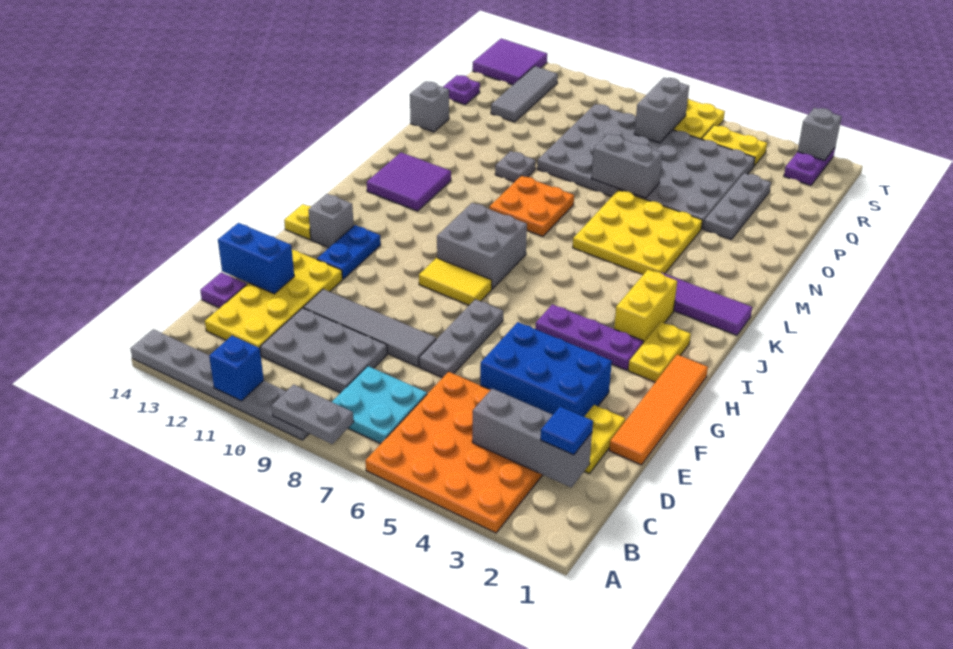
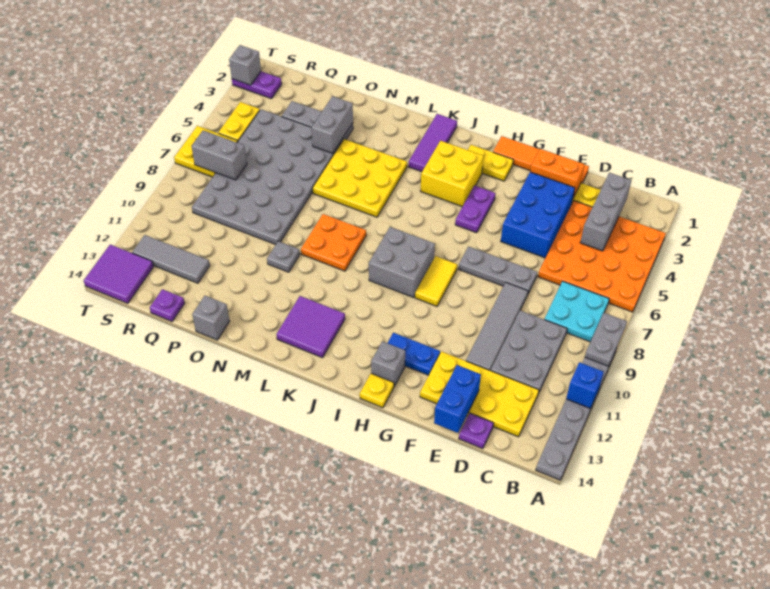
blue tile C2 level 3 -> none
none -> orange brick E2:F2 level 2
purple plate H3:H5 level 1 -> purple plate H4:H5 level 1
yellow brick I3:J3 level 1 -> yellow brick I3:J4 level 1
grey brick O6:O7 level 2 -> grey brick O3:O4 level 2

